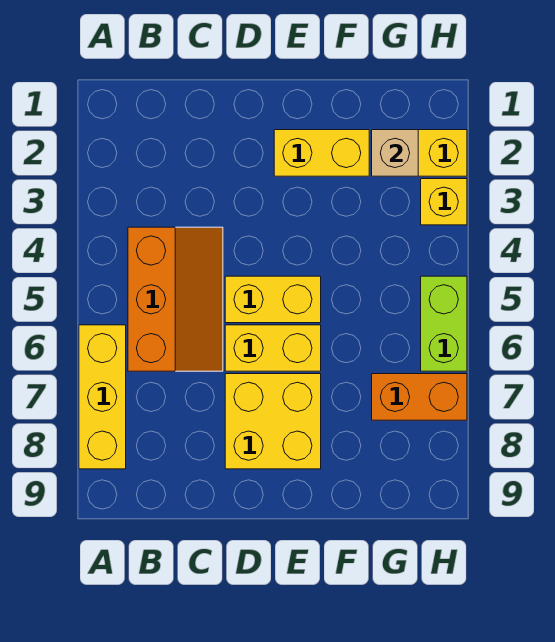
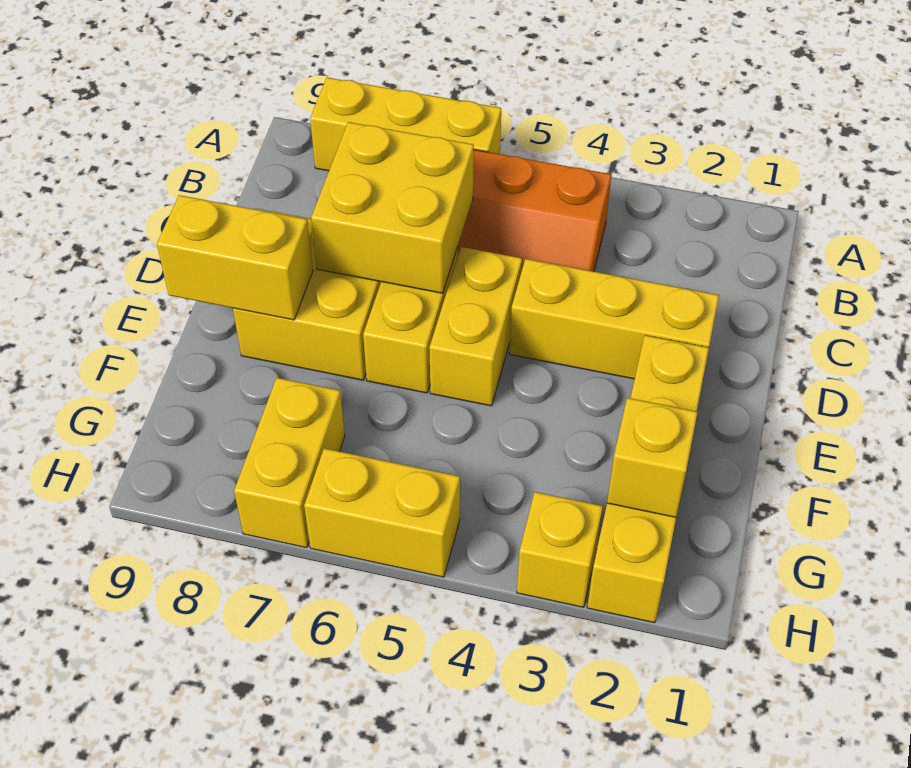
none -> yellow brick C6:D7 level 2
none -> yellow brick D2:D4 level 1
none -> yellow brick E8:E9 level 2
tan brick G2 level 2 -> yellow brick G2 level 2
orange brick G7:H7 level 1 -> yellow brick G7:H7 level 1
lime brick H5:H6 level 1 -> yellow brick H5:H6 level 1

